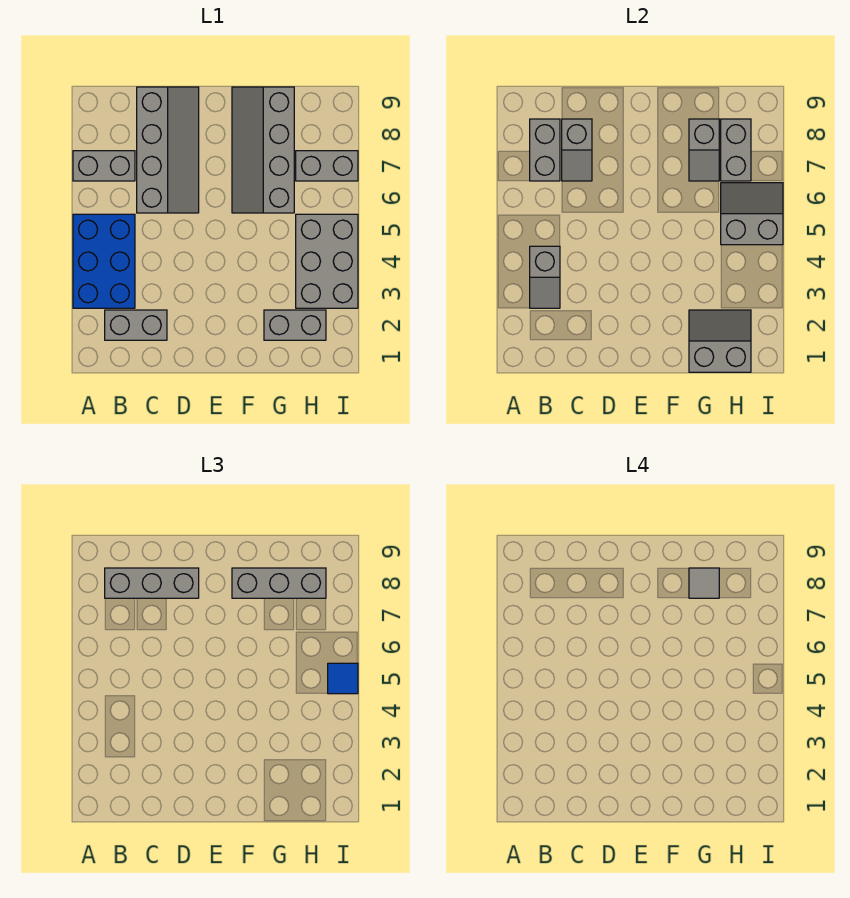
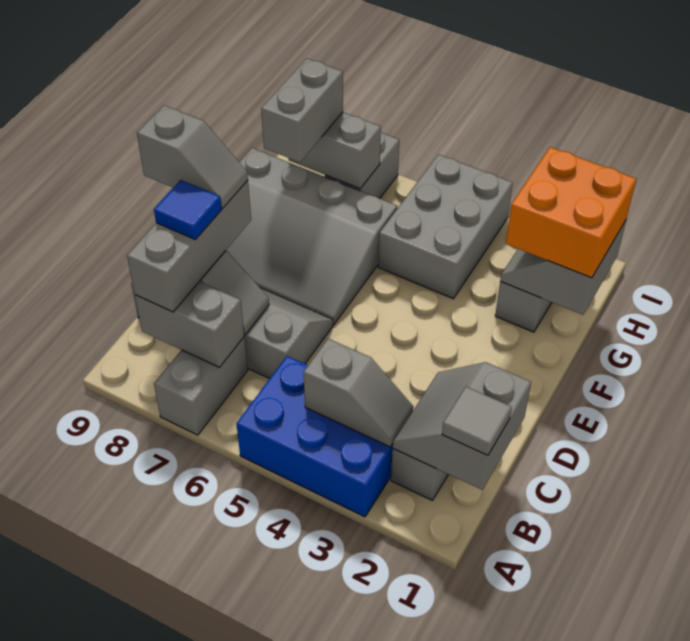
grey slope F6:G9 level 1 top G -> grey slope E6:G9 level 1 top G
grey brick F8:H8 level 3 -> grey brick G8:H8 level 3
none -> orange brick G1:H2 level 3
grey slope G7:G8 level 2 top 8 -> grey slope D8:D9 level 4 top 9
grey tile G8 level 4 -> grey tile B1 level 3
grey brick H3:I5 level 1 -> grey brick G4:I5 level 1
grey slope H5:I6 level 2 top 5 -> grey slope B1:C2 level 2 top 1
blue tile I5 level 3 -> blue tile C8 level 4

